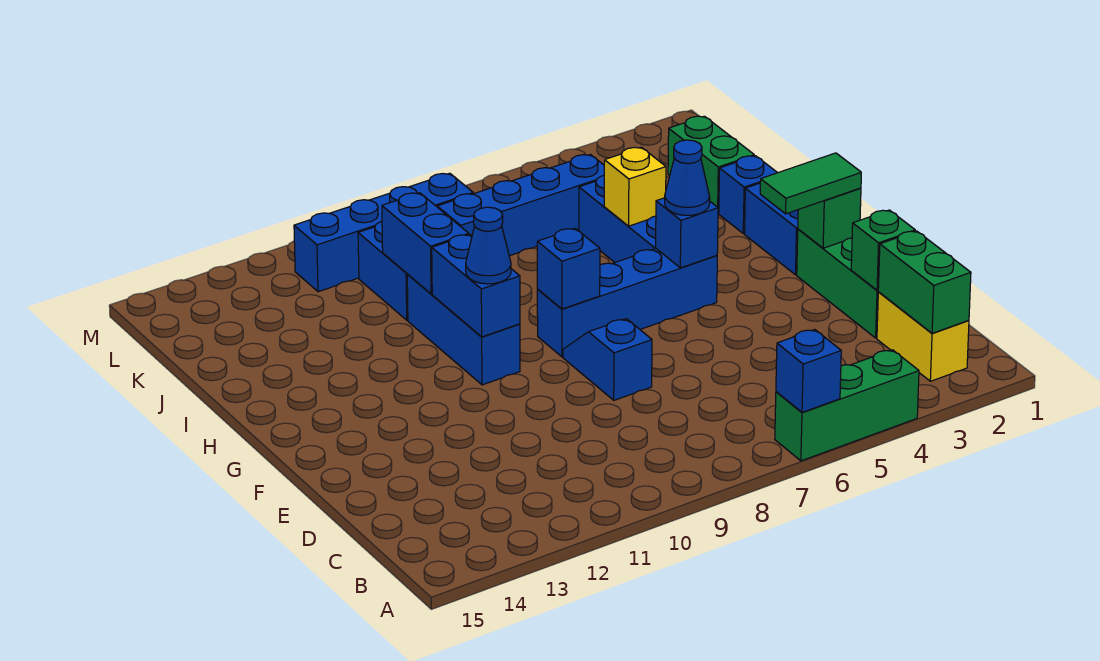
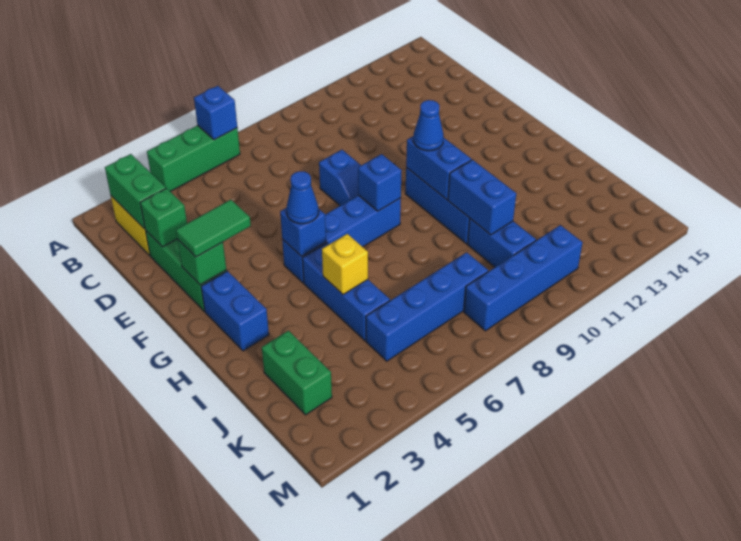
blue brick I2 level 1 -> none

